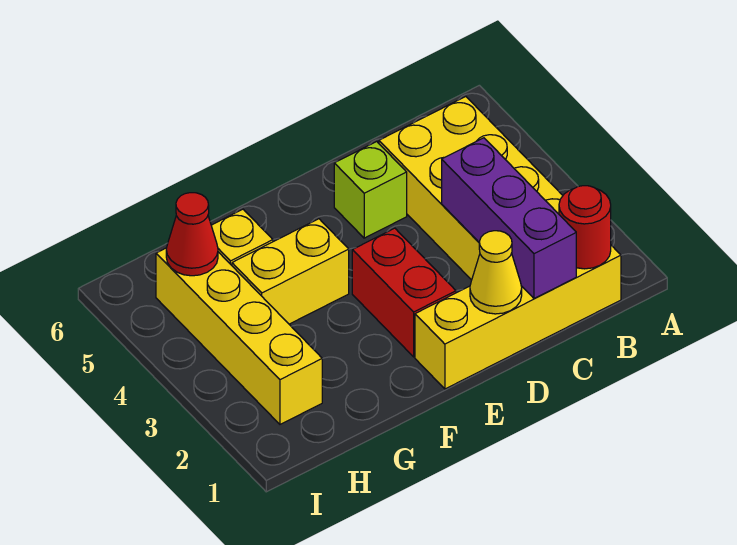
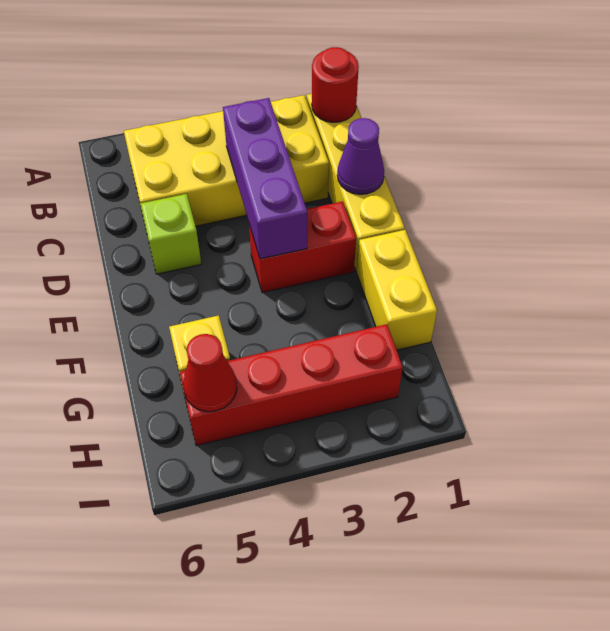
purple brick C1:C3 level 2 -> purple brick C3:E3 level 2
yellow cone D1 level 2 -> purple cone D1 level 2
yellow brick F4:G4 level 1 -> yellow brick F1:G1 level 1
yellow brick H2:H5 level 1 -> red brick H2:H5 level 1

